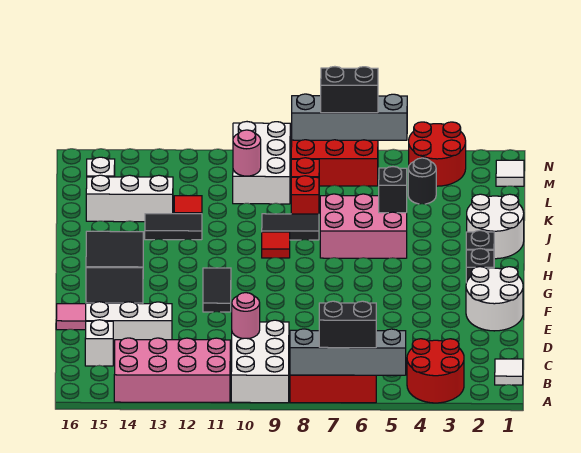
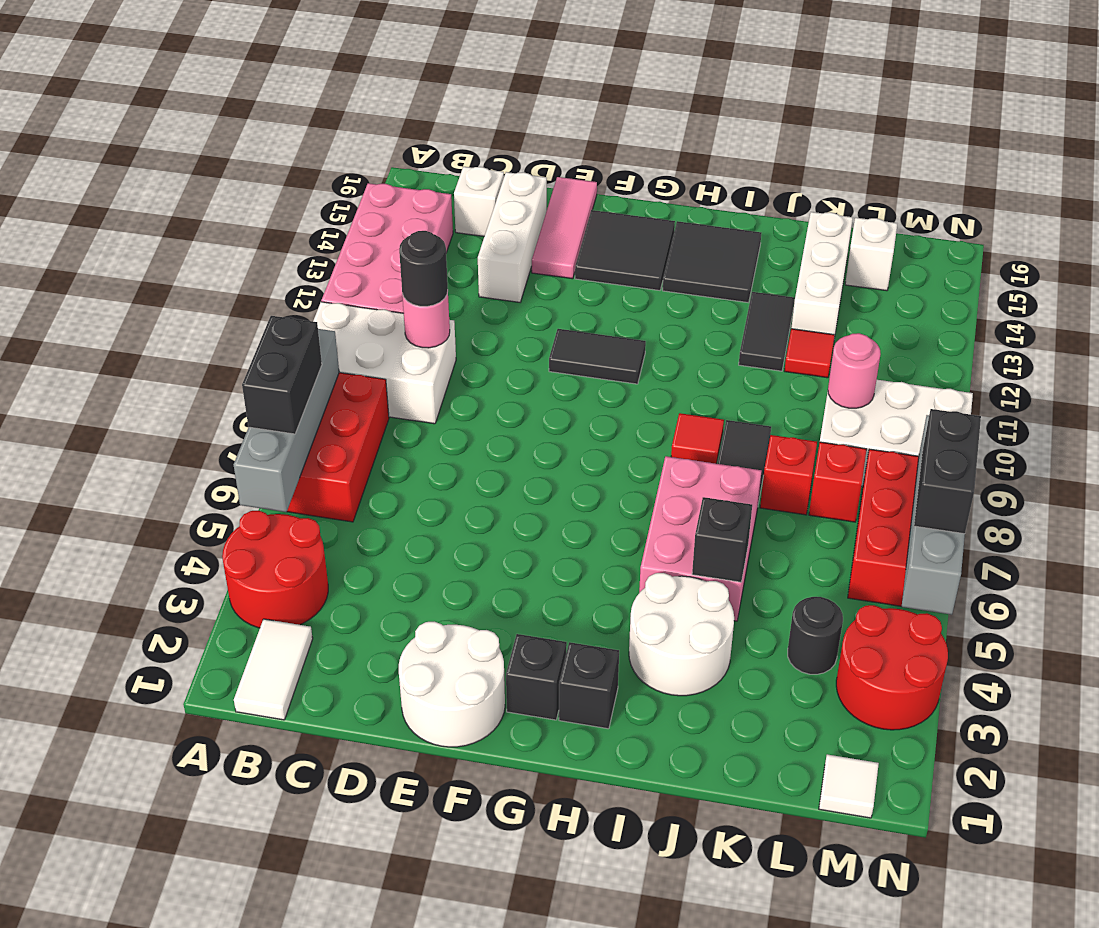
white tile B1 level 1 -> white tile B1:B2 level 1
none -> black round brick C10 level 3
white round brick I1:J2 level 1 -> white round brick I3:J4 level 1

